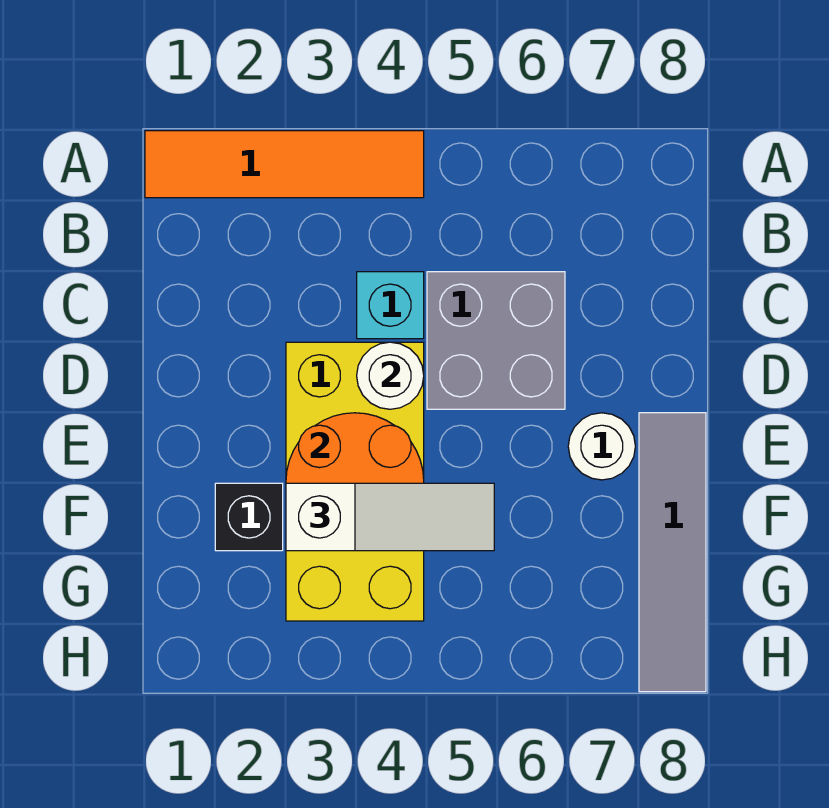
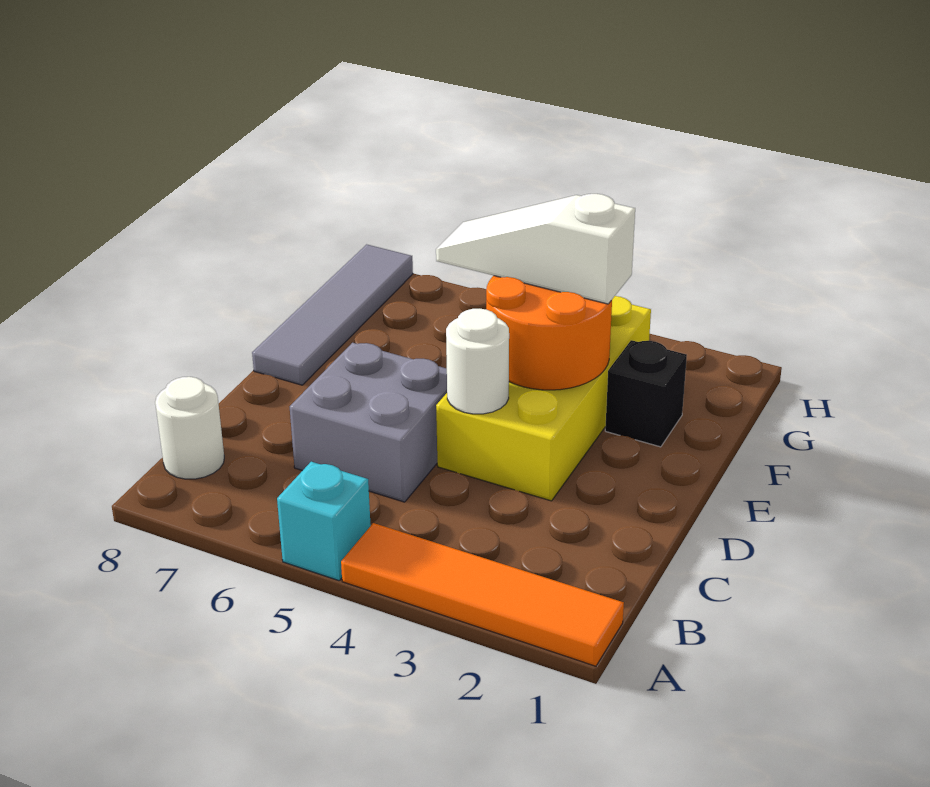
cyan brick C4 level 1 -> cyan brick A5 level 1
white round brick E7 level 1 -> white round brick B8 level 1

